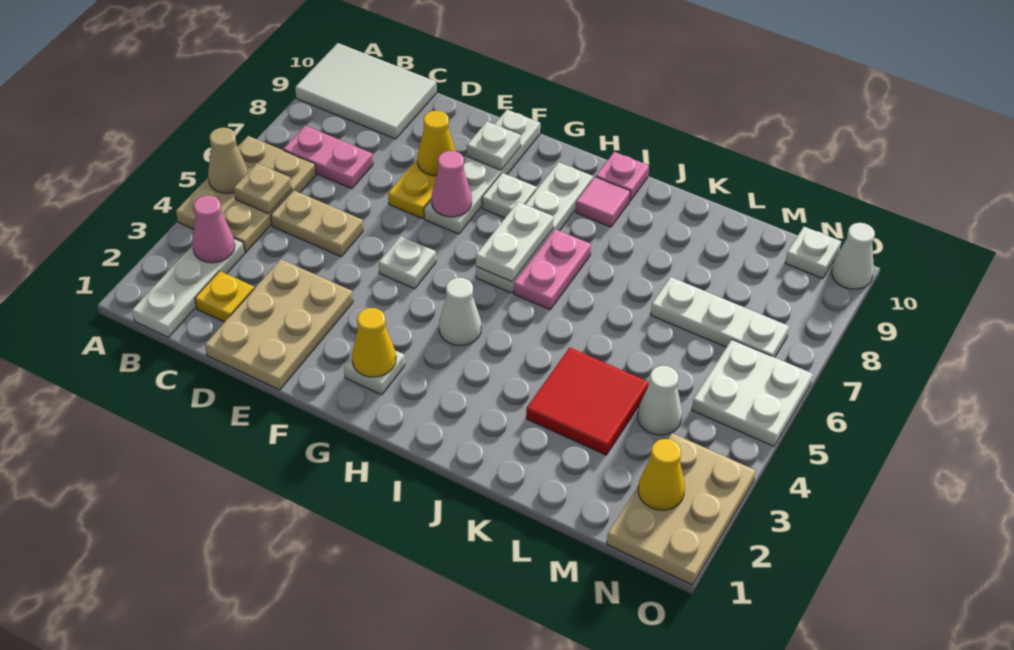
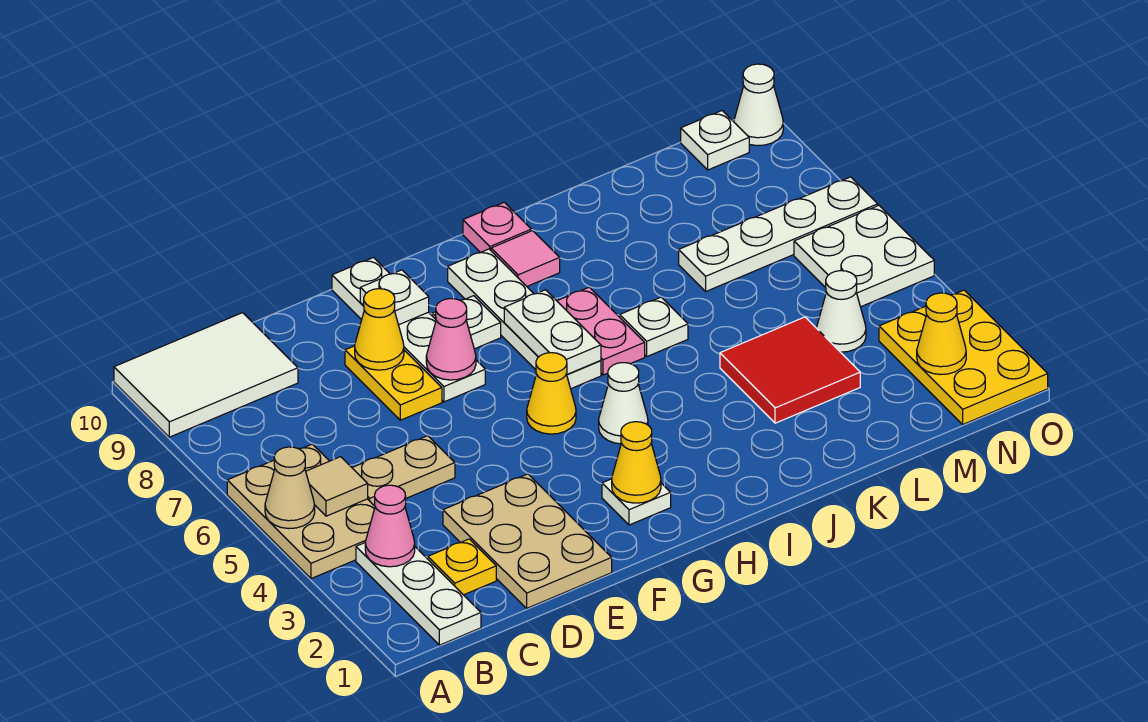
tan plate B5 level 2 -> tan tile B5 level 2
pink plate B7:C7 level 1 -> none
white plate F5 level 1 -> white plate J6 level 1
none -> yellow cone G5 level 1
white plate L7:N7 level 1 -> white plate L7:O7 level 1
tan plate N1:O3 level 1 -> yellow plate N1:O3 level 1

